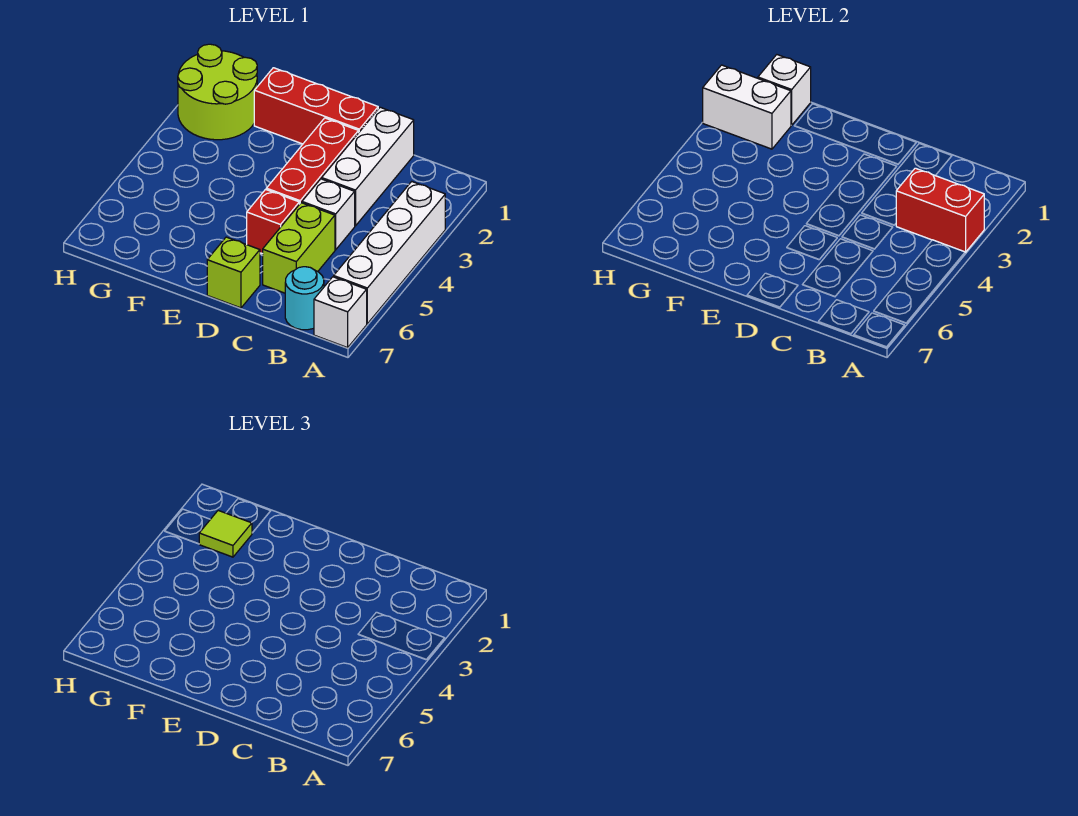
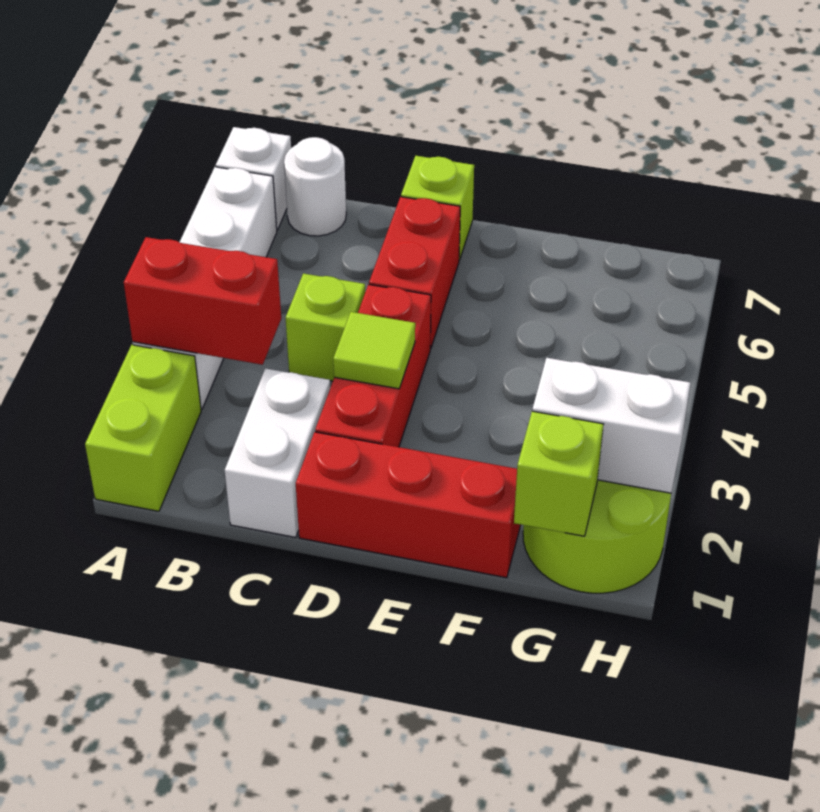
cyan round brick B7 level 1 -> white round brick B7 level 1
white brick C1:C3 level 1 -> white brick C1:C2 level 1
white brick C4 level 1 -> lime brick C4 level 1
lime brick C5:C6 level 1 -> lime brick A1:A2 level 1
red brick D5 level 1 -> red brick D5:D6 level 1
white brick G1 level 2 -> lime brick G1 level 2
lime tile G2 level 3 -> lime tile D3 level 2

